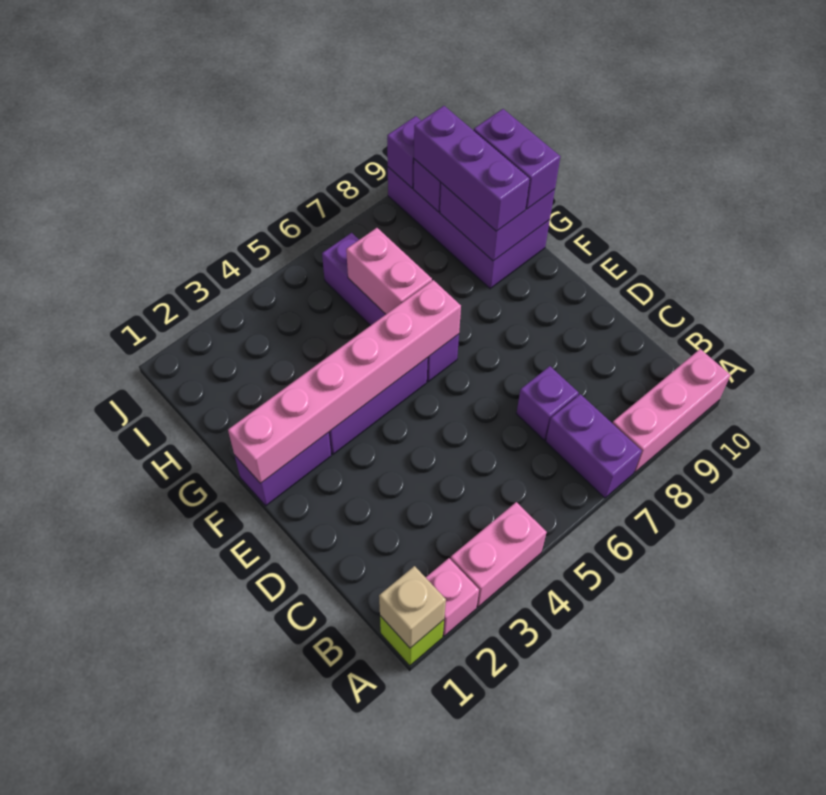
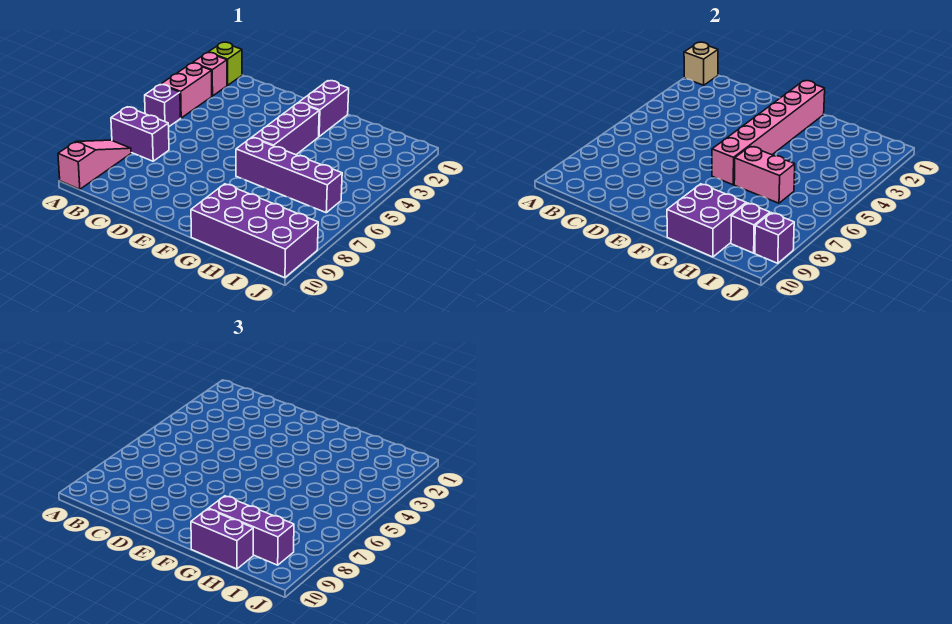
pink brick A8:A10 level 1 -> pink slope A8:A10 level 1 top 10
purple brick C7 level 1 -> purple brick A5 level 1

